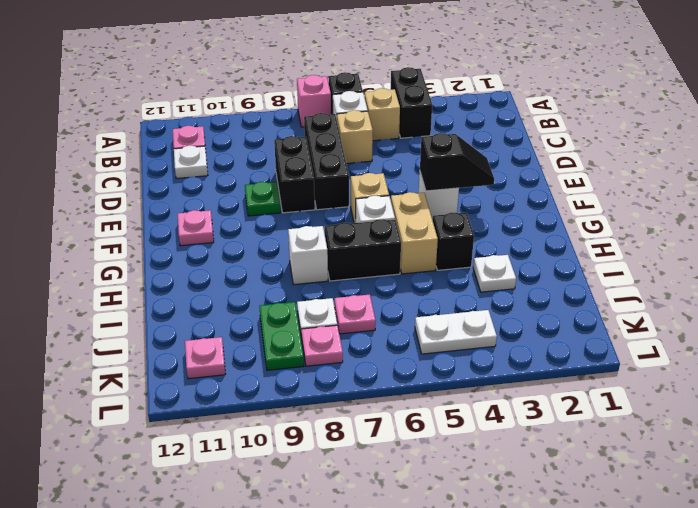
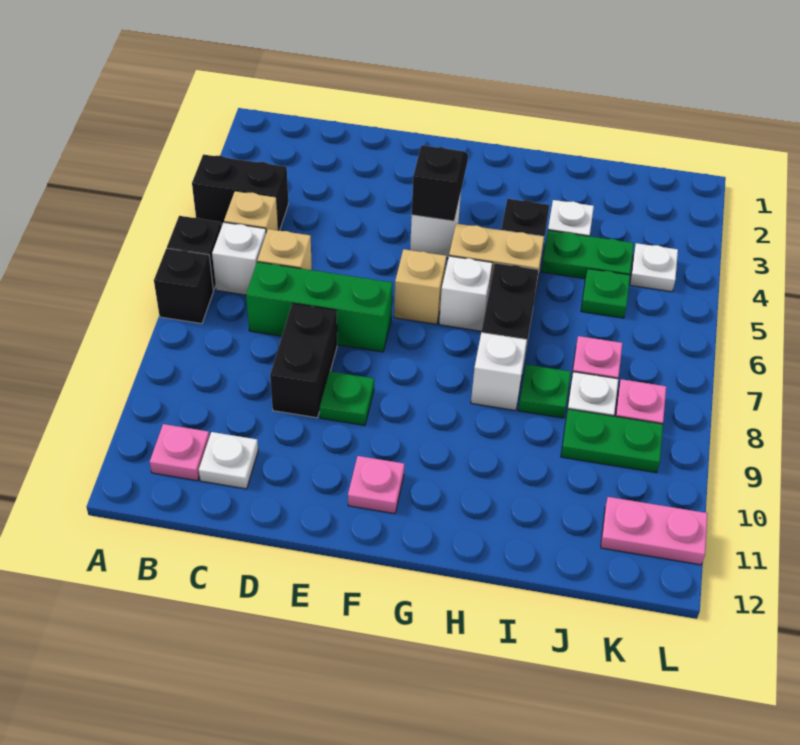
pink brick A7 level 1 -> black brick A7 level 1
black brick C7:E7 level 1 -> green brick C7:E7 level 1
black brick D8:E8 level 1 -> black brick D8:D9 level 1
none -> green plate I4:J4 level 1
none -> green plate I8 level 1
none -> green plate J5 level 1
white plate K4:K5 level 1 -> white plate K4 level 1
pink plate K11 level 1 -> pink plate K11:L11 level 1

